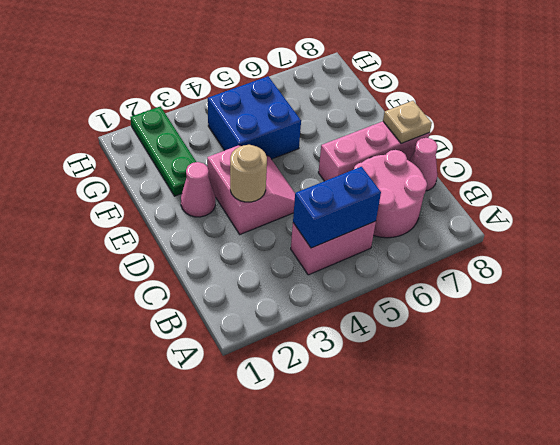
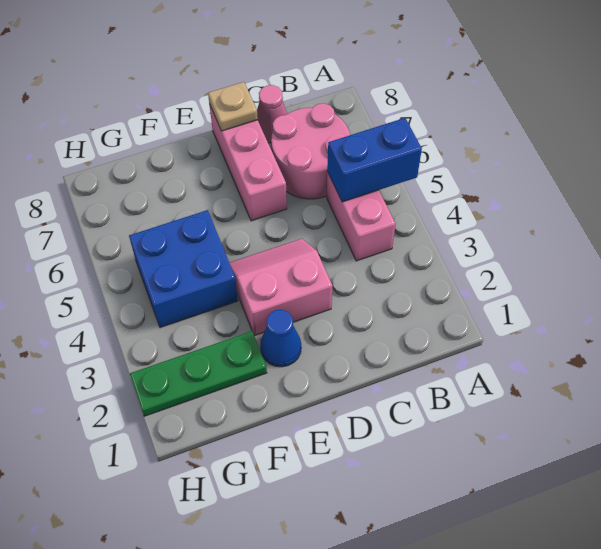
blue brick B4:B5 level 2 -> blue brick A5:B5 level 2
tan round brick D3 level 2 -> none
pink cone E2 level 1 -> blue cone E2 level 1

